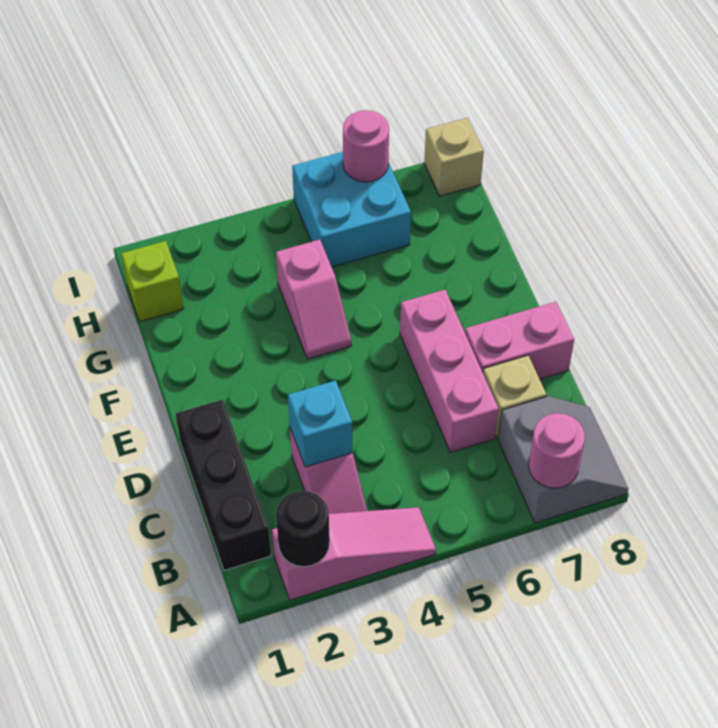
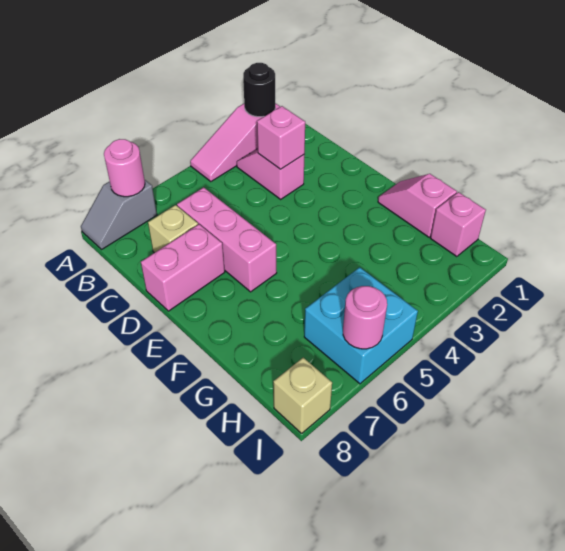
grey slope A7:B8 level 1 top 7 -> grey slope A7:A8 level 1 top 7
black brick B1:D1 level 1 -> none
cyan brick C3 level 2 -> pink brick C3 level 2
pink slope F4:G4 level 1 top G -> pink slope F1:G1 level 1 top G
lime brick H1 level 1 -> pink brick H1 level 1

